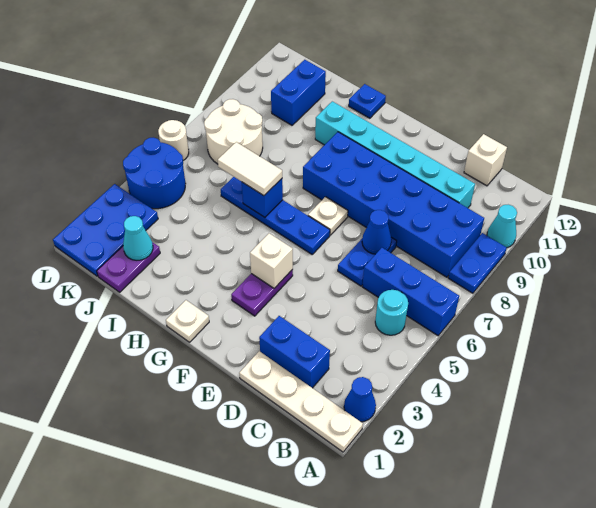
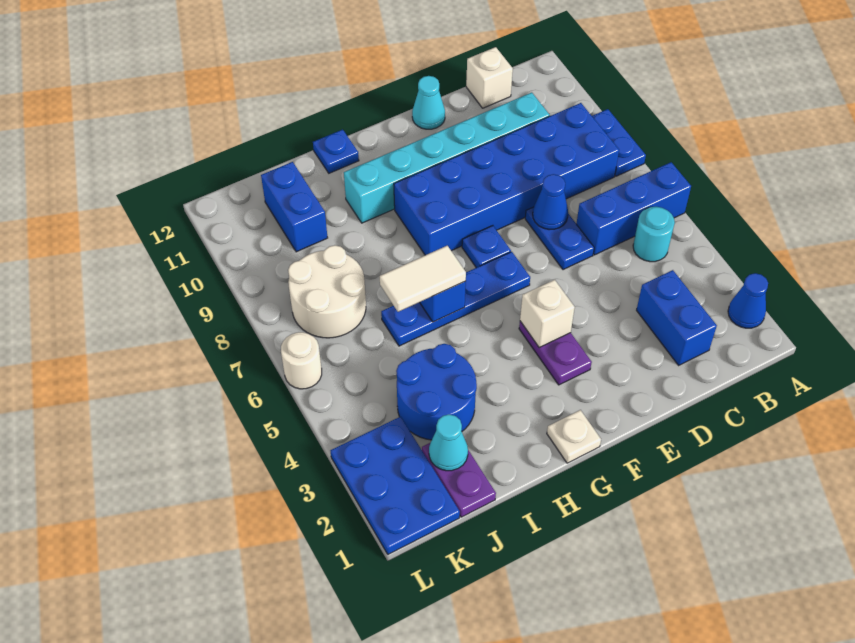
white plate A1:D1 level 1 -> none
cyan cone A10 level 1 -> cyan cone E12 level 1
blue brick C2:D2 level 1 -> blue brick C2:C3 level 1
white plate F7 level 1 -> blue plate F7 level 1
blue round brick K4:L5 level 1 -> blue round brick I3:J4 level 1

